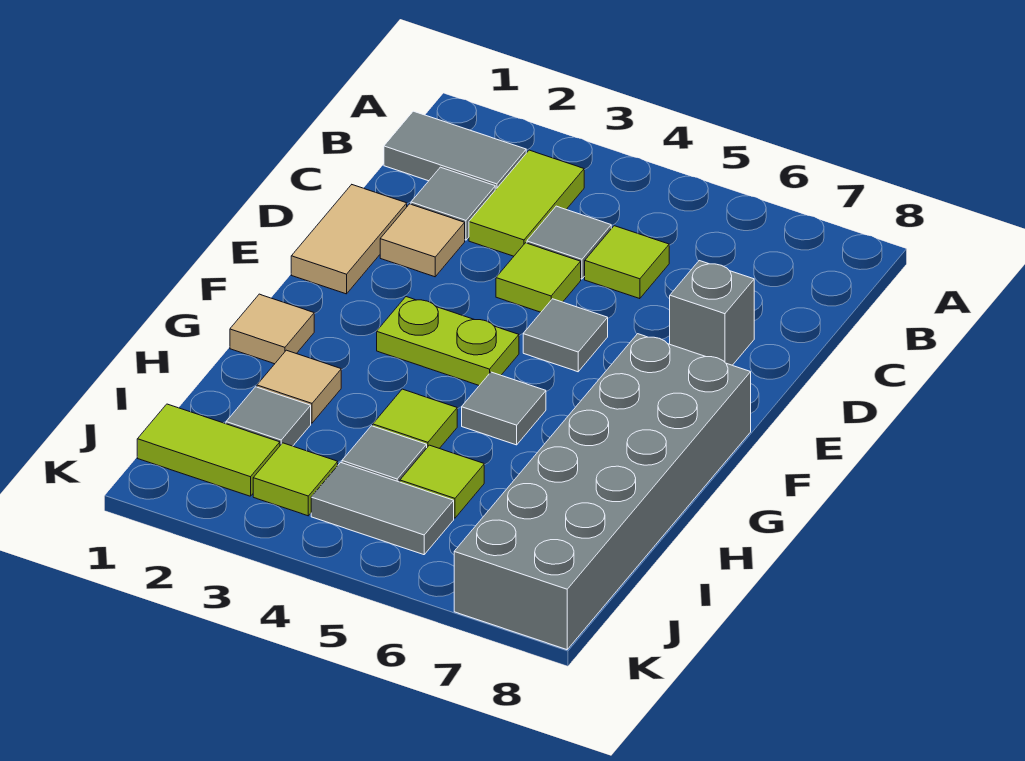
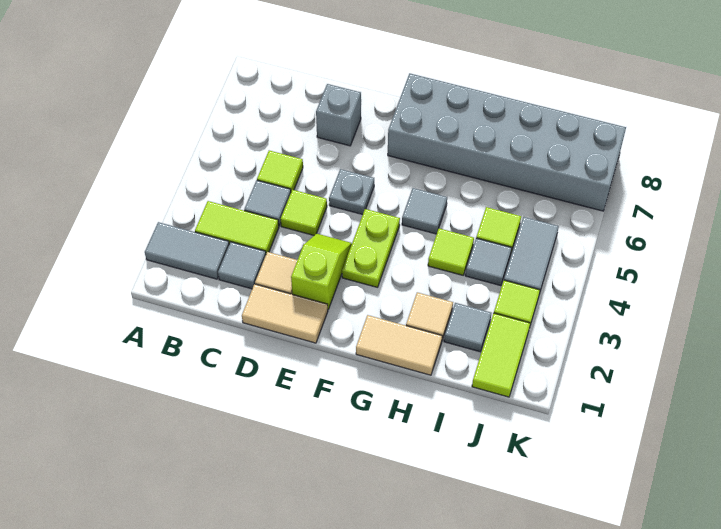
grey tile B1:B2 level 1 -> grey tile A2:B2 level 1
none -> lime slope E2:E3 level 1 top 2
grey tile E5 level 1 -> grey plate E5 level 1
tan tile G1 level 1 -> tan tile G1:H1 level 1

